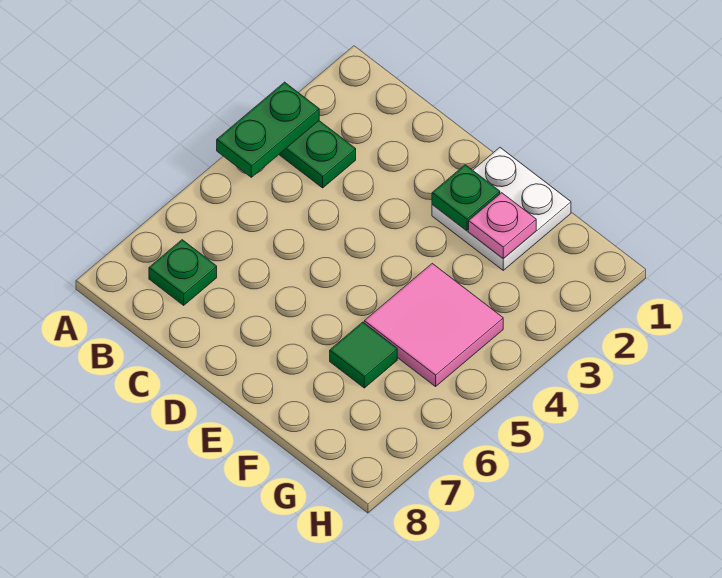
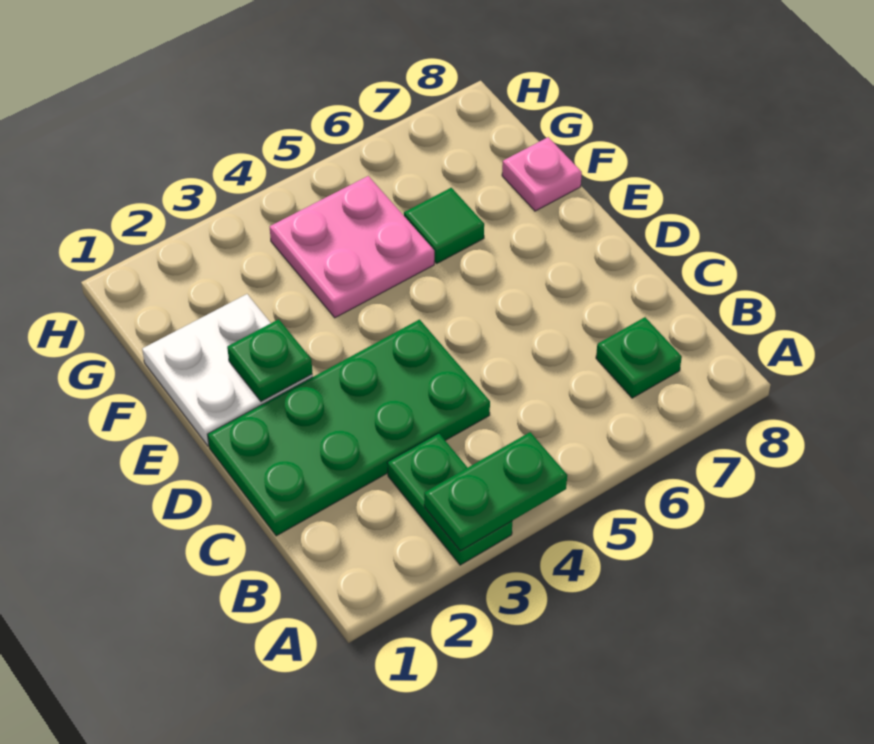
none -> green plate C1:D4 level 1
pink plate F2 level 2 -> pink plate F8 level 1
pink tile F4:G5 level 1 -> pink plate F4:G5 level 1

